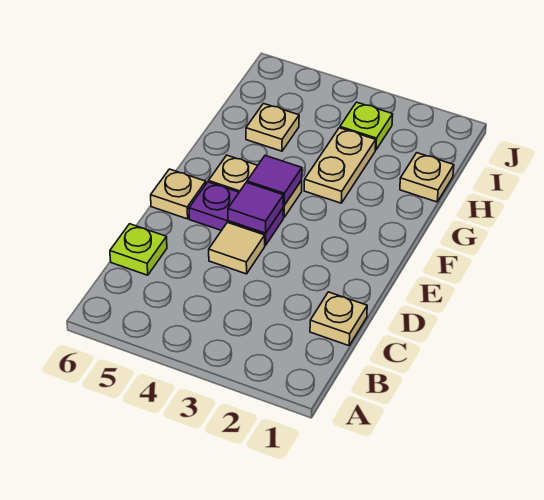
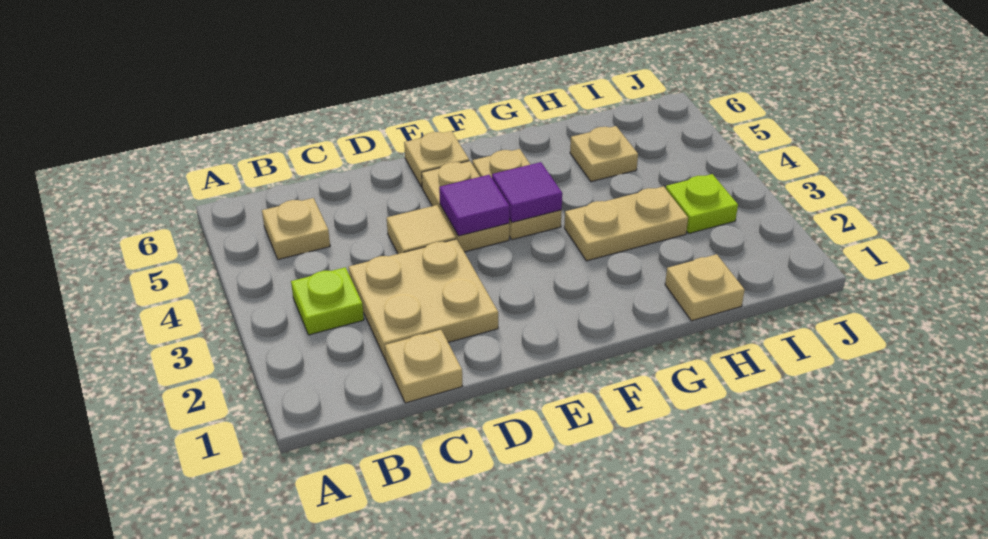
none -> tan plate B5 level 1
none -> tan plate C2:D3 level 1
lime plate C6 level 1 -> lime plate B3 level 1
purple plate E4:E5 level 1 -> tan plate E4:E5 level 1

